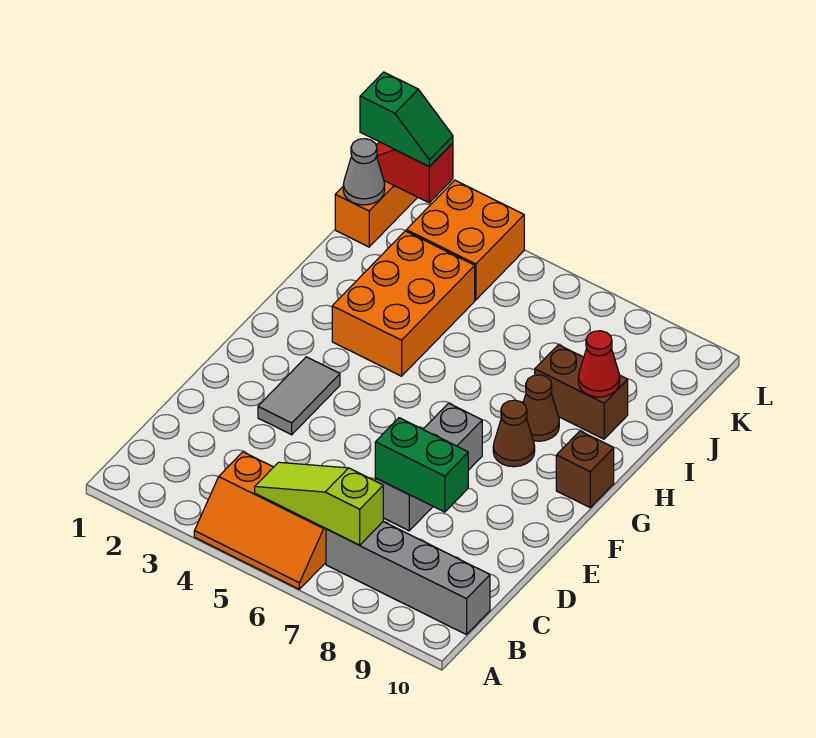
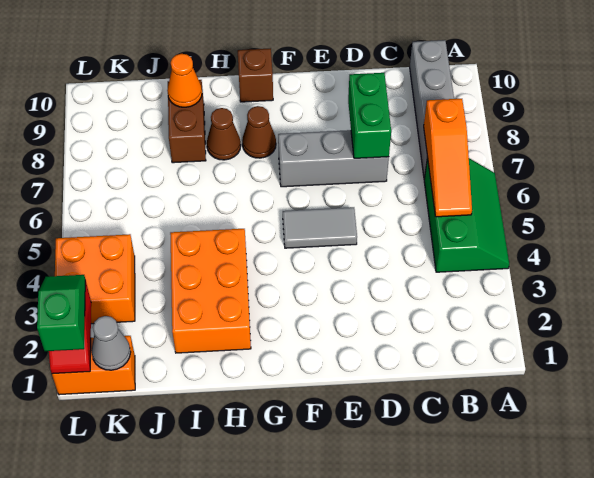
orange slope A4:B6 level 1 top B -> green slope A4:B6 level 1 top B
lime slope B5:B7 level 2 top 7 -> orange slope B5:B7 level 2 top 7
grey tile E3:F3 level 1 -> grey tile E5:F5 level 1
orange brick H3:J4 level 1 -> orange brick H2:I4 level 1
red cone I9 level 2 -> orange cone I9 level 2

